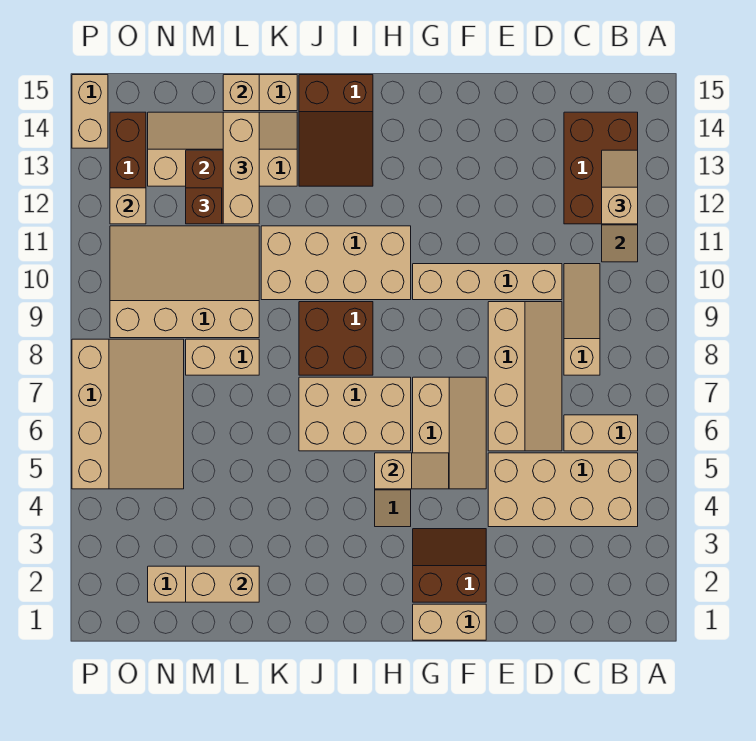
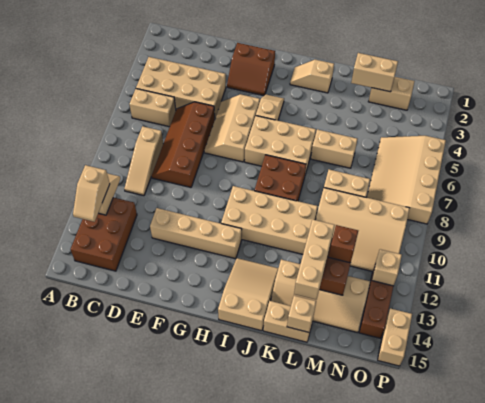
tan slope D6:E9 level 1 top E -> brown slope D6:E9 level 1 top E
tan brick D10:G10 level 1 -> tan brick E12:H12 level 1
tan brick F1:G1 level 1 -> tan brick K6:L6 level 1
tan slope G5:H5 level 2 top H -> tan slope I2:J2 level 1 top J
brown slope I13:J15 level 1 top 15 -> tan slope I13:J15 level 1 top 15

